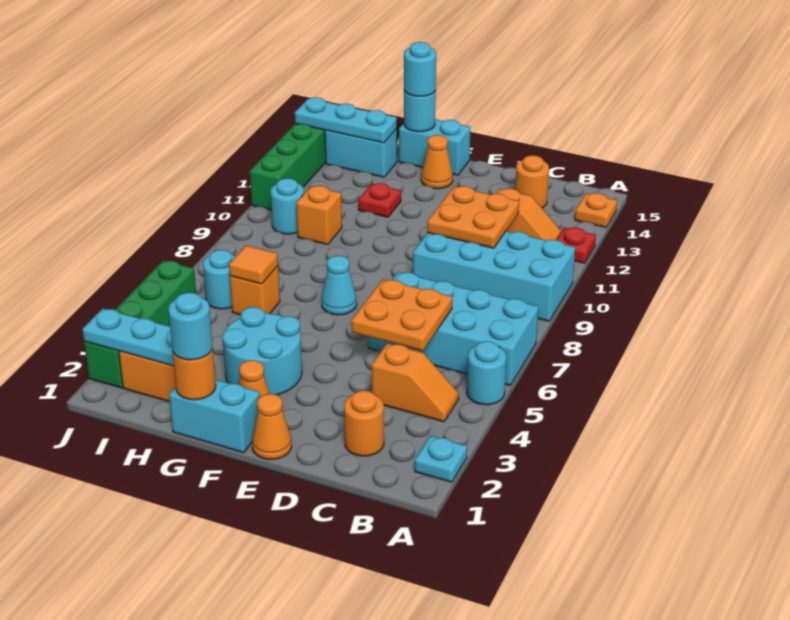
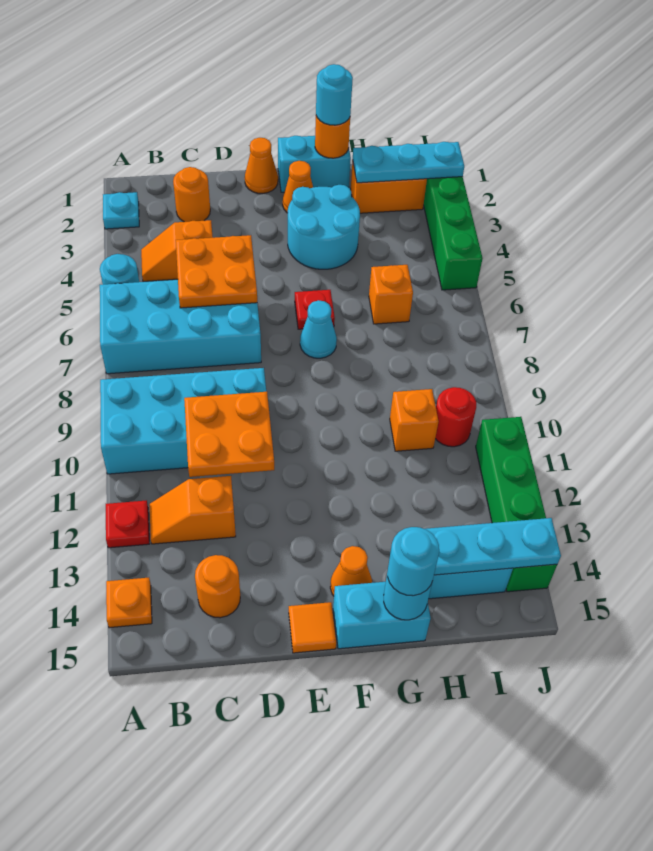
red plate G12 level 1 -> red plate F6 level 1
orange tile H6 level 2 -> orange tile E15 level 1
cyan round brick I6 level 1 -> none
cyan round brick I10 level 1 -> red round brick I10 level 1

